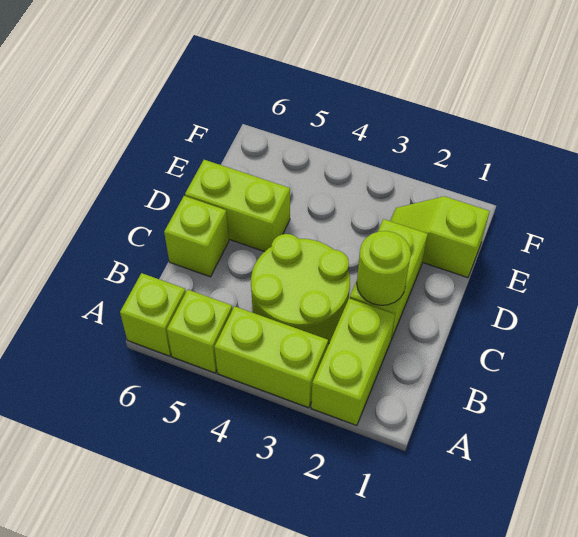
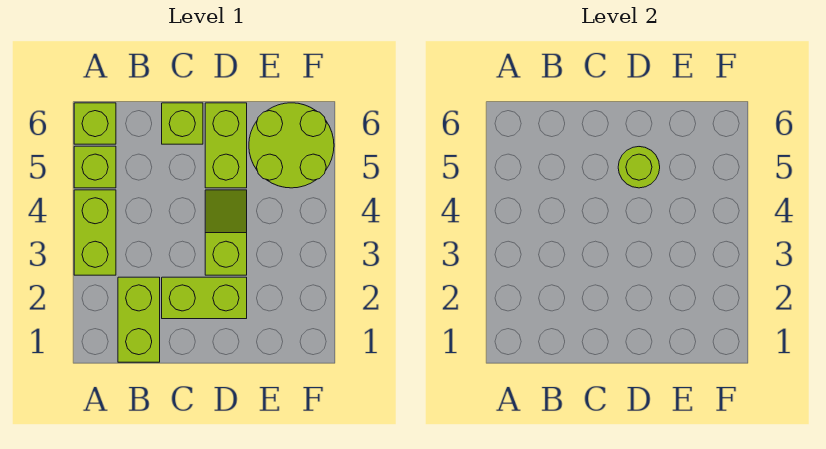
lime brick A2:B2 level 1 -> lime brick B1:B2 level 1
lime round brick B3:C4 level 1 -> lime round brick E5:F6 level 1
lime round brick C2 level 2 -> lime round brick D5 level 2
lime slope E1:E2 level 1 top 1 -> lime slope D3:D4 level 1 top 3

